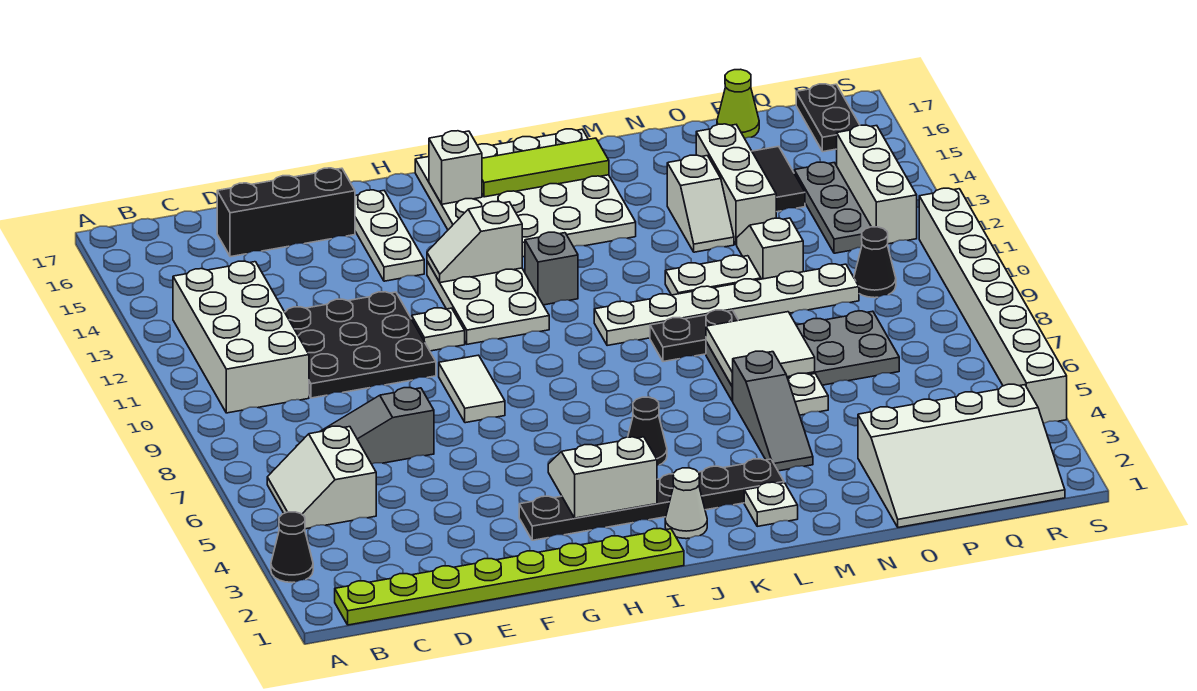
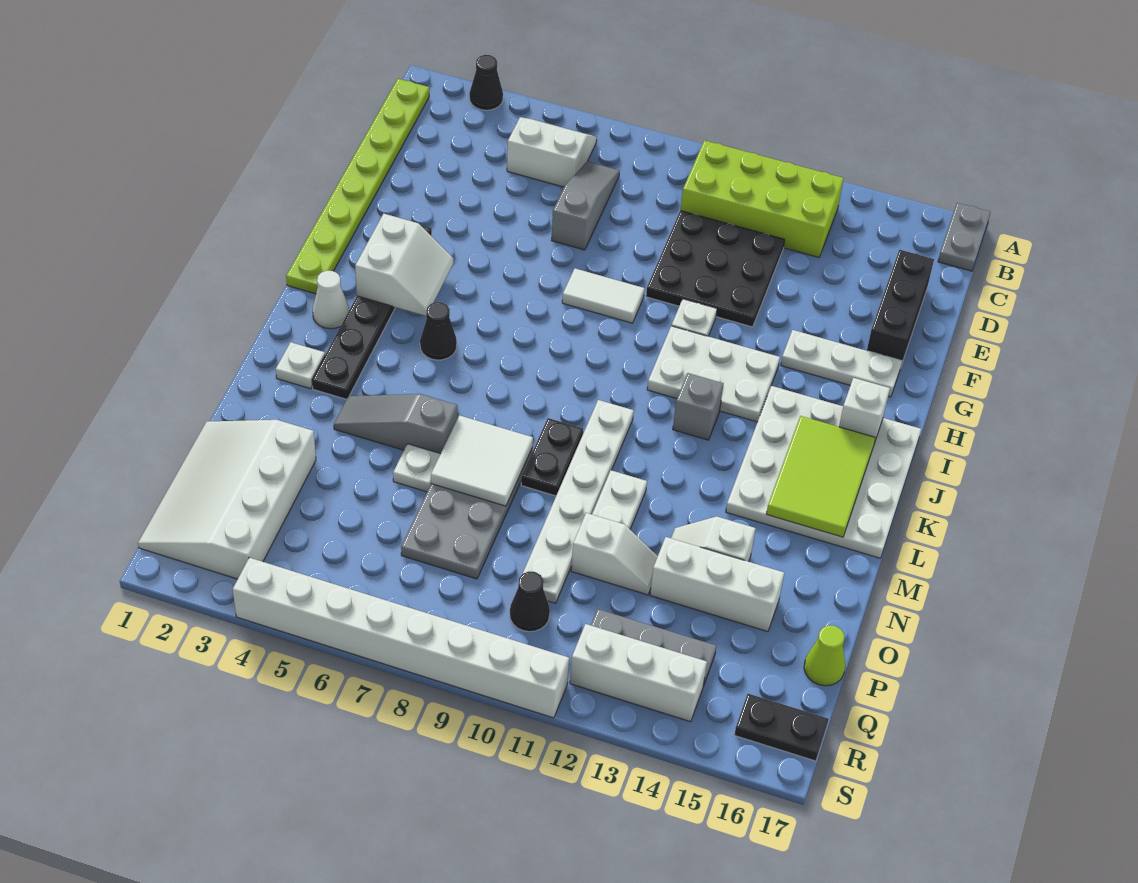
none -> grey plate A17:B17 level 1
white brick B10:C13 level 1 -> lime brick B10:C13 level 1
white slope H13:I13 level 2 top I -> none
lime tile J16:L16 level 2 -> lime tile J15:L16 level 2
black tile P14:P15 level 1 -> none

